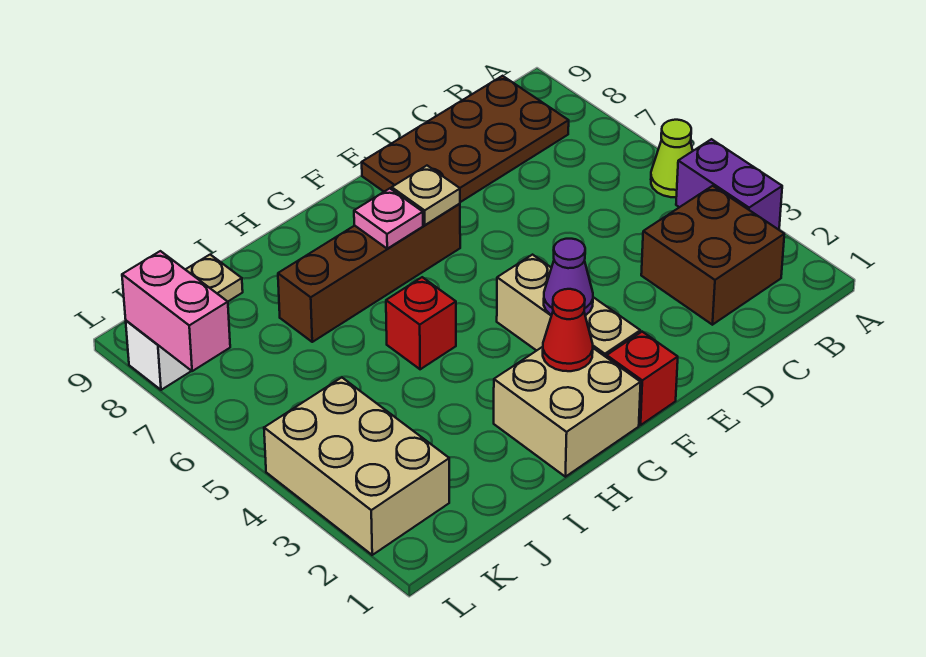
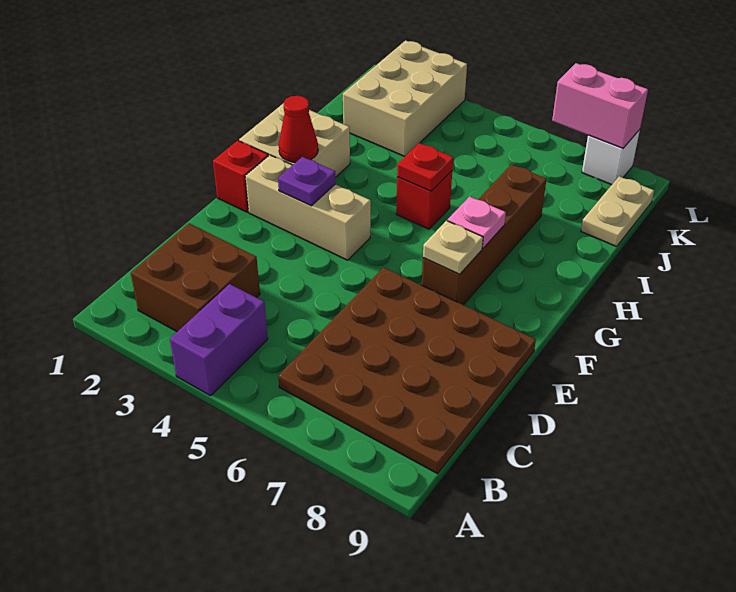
purple brick A3:A4 level 1 -> purple brick A4:B4 level 1
lime cone A5 level 1 -> none
brown plate B8:E9 level 1 -> brown plate B6:E9 level 1
purple cone F3 level 2 -> purple plate F3 level 2
none -> red plate H5 level 2
tan brick K2:L4 level 1 -> tan brick J2:L3 level 1

